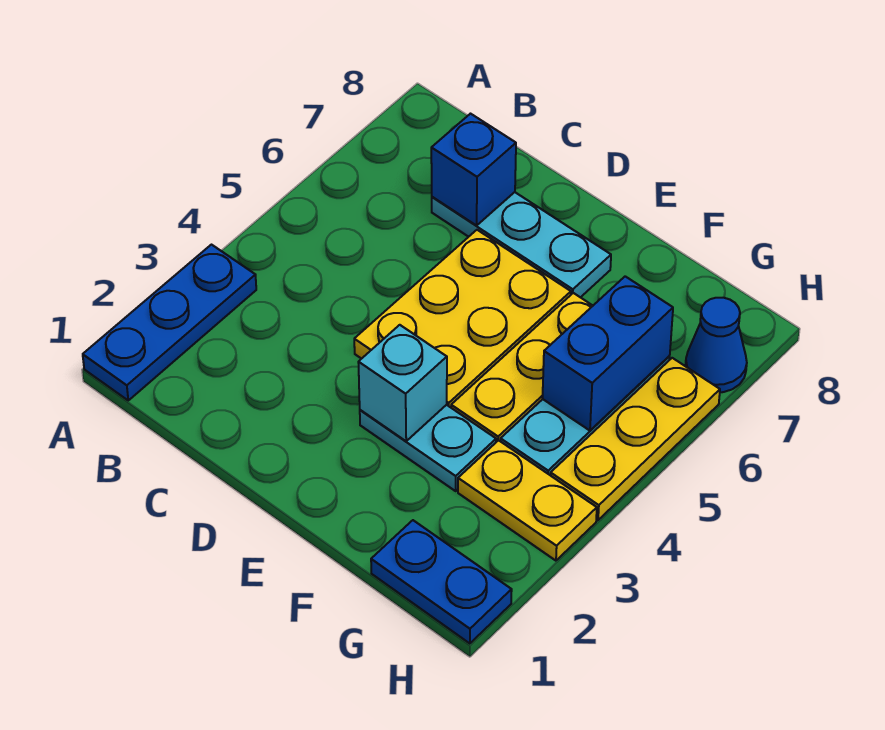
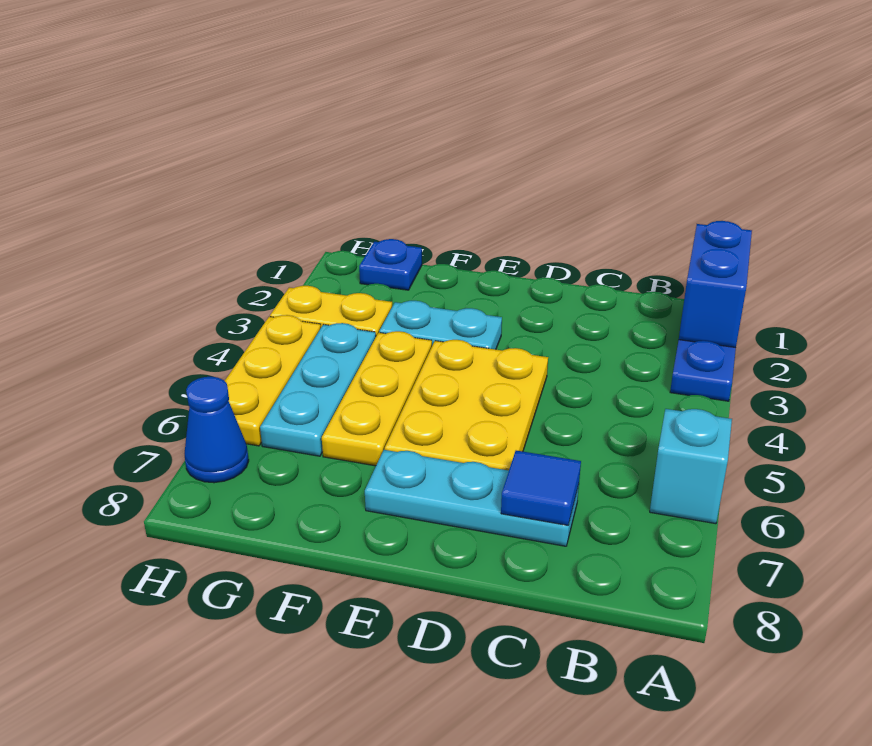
blue brick C7 level 2 -> blue tile C7 level 2
cyan brick E3 level 2 -> cyan brick A6 level 1
blue plate G1:H1 level 1 -> blue plate G1 level 1
blue brick G5:G6 level 2 -> blue brick A1:A2 level 2

